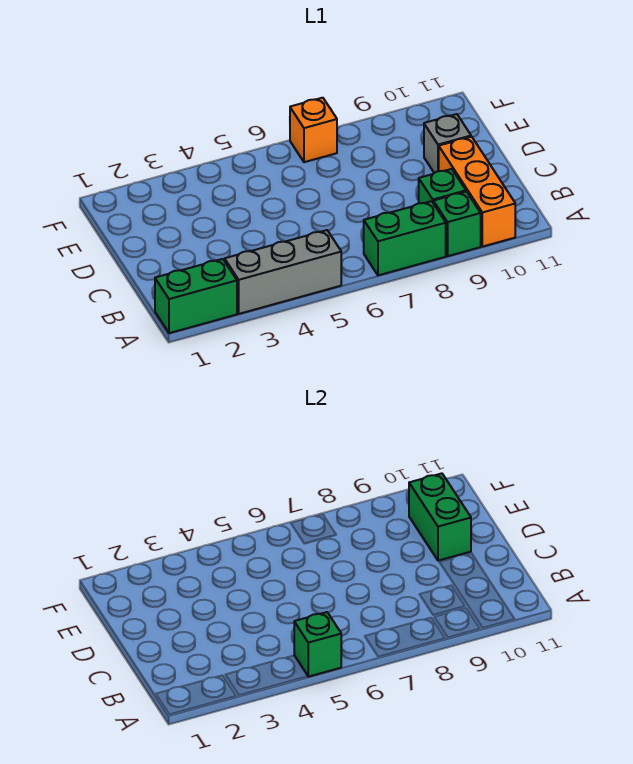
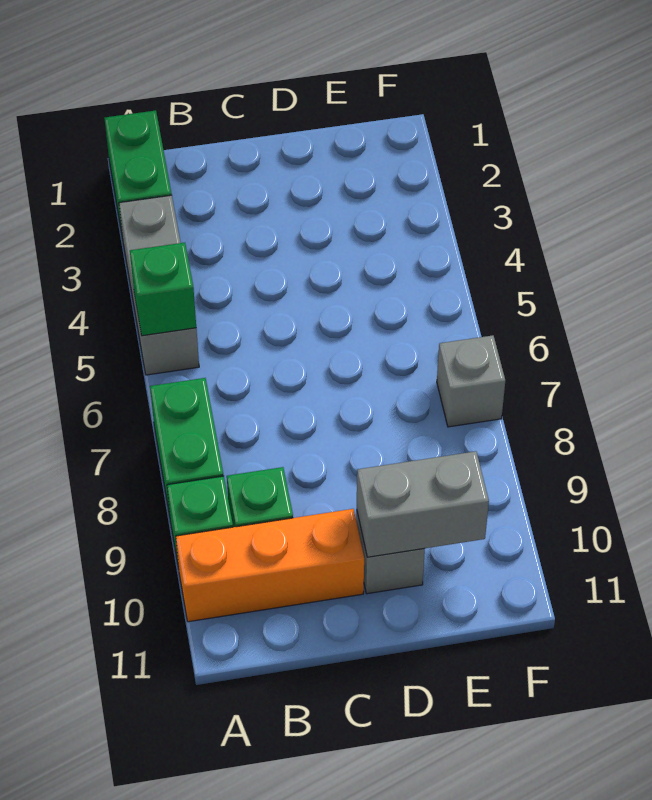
green brick D10:E10 level 2 -> grey brick D10:E10 level 2
orange brick F7 level 1 -> grey brick F7 level 1

